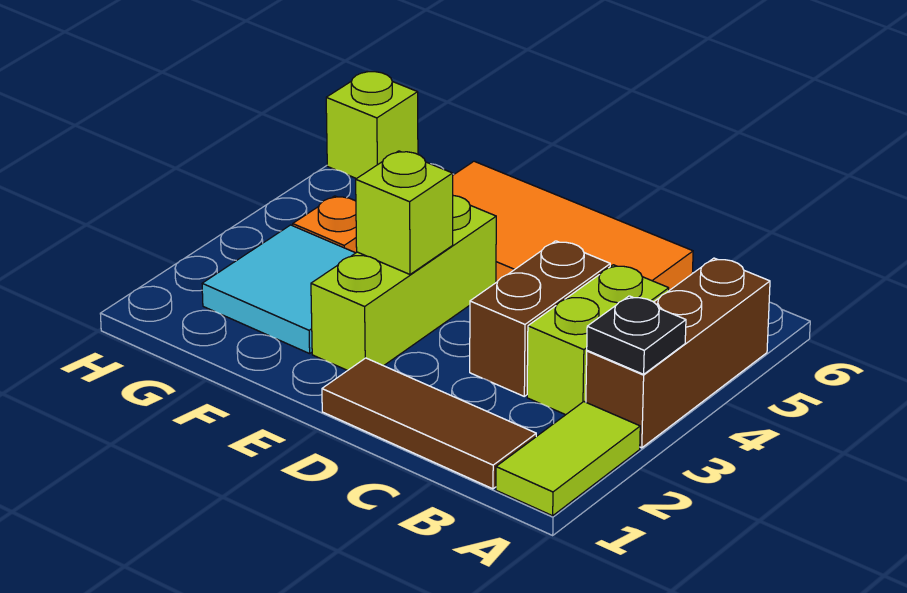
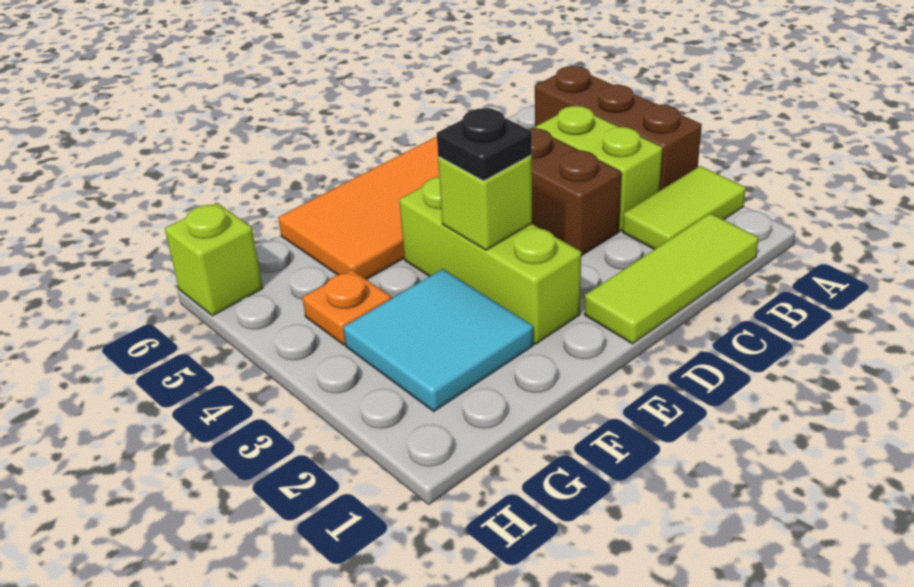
lime tile A1:A2 level 1 -> lime tile A2:B2 level 1
black plate A3 level 2 -> black plate E3 level 3
brown tile B1:D1 level 1 -> lime tile B1:D1 level 1

